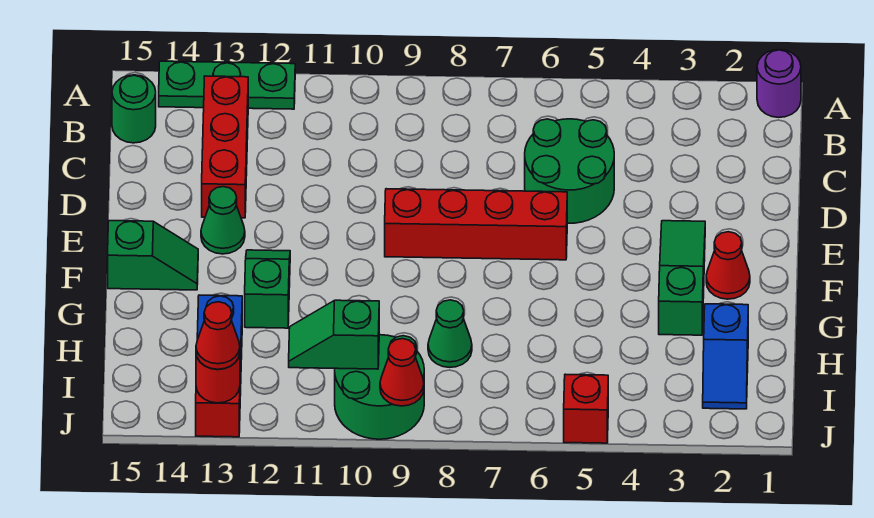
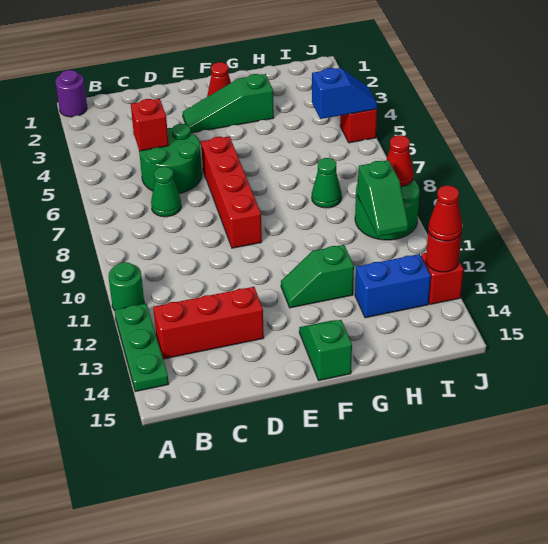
green round brick B15 level 1 -> green round brick A11 level 1
none -> red brick C5 level 2
green cone E13 level 1 -> green cone C7 level 1
blue slope H2:I2 level 1 top H -> blue slope I5:J5 level 2 top I

